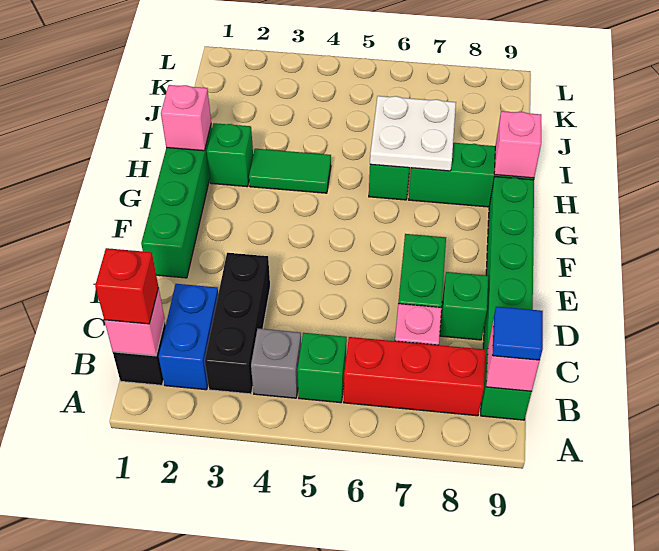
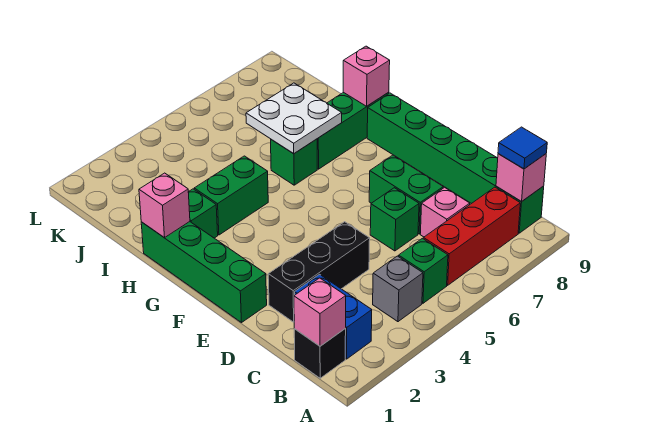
red brick B1 level 3 -> none
black brick B3:D3 level 1 -> black brick D2:D4 level 1
green brick D8 level 1 -> green brick D6 level 1
green tile H3:H4 level 1 -> green brick H3:H4 level 1

